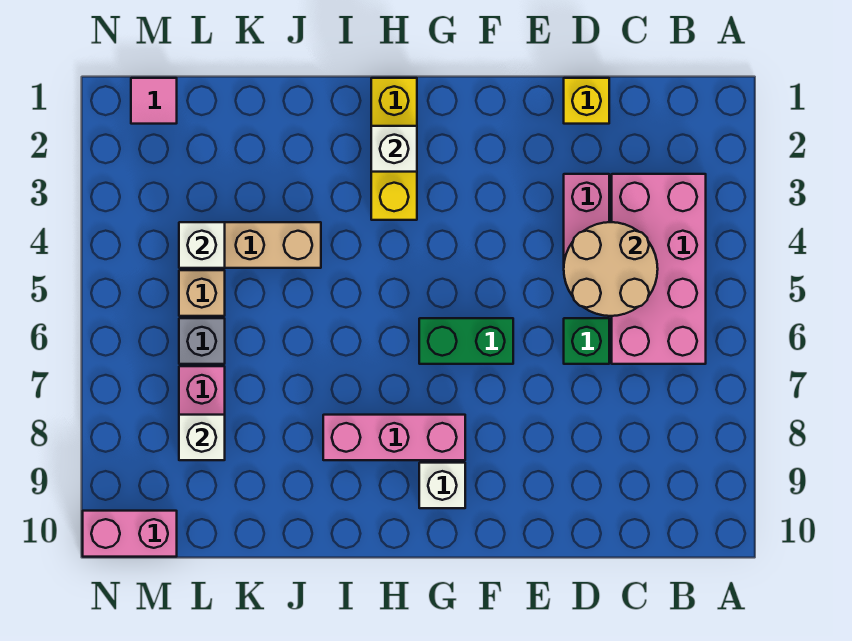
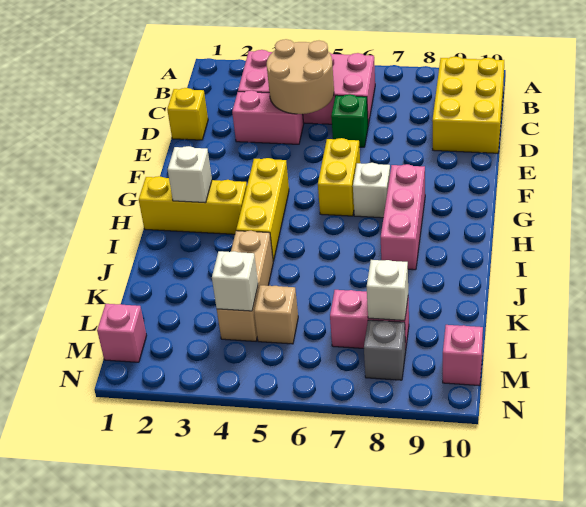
none -> yellow brick B9:D10 level 1
green brick F6:G6 level 1 -> yellow brick F6:G6 level 1
none -> yellow brick G4:I4 level 1
white brick G9 level 1 -> white brick G7 level 1
grey brick L6 level 1 -> grey brick M8 level 1
pink tile M1 level 1 -> pink brick M1 level 1
pink brick M10:N10 level 1 -> pink brick M10 level 1

